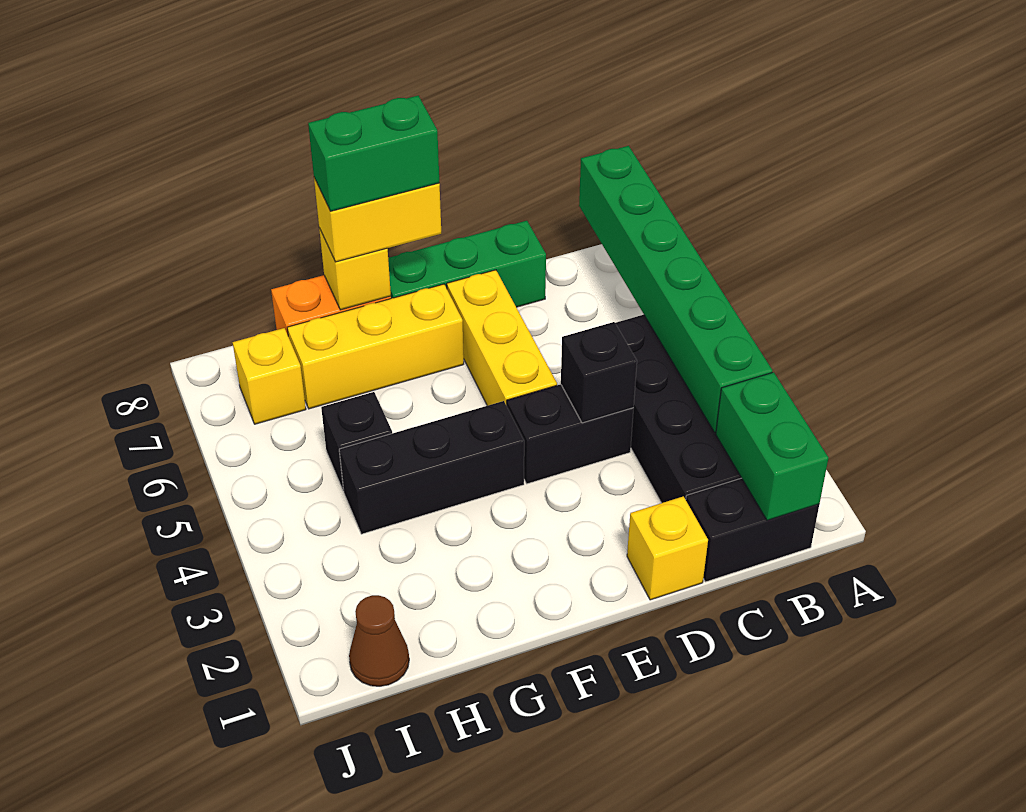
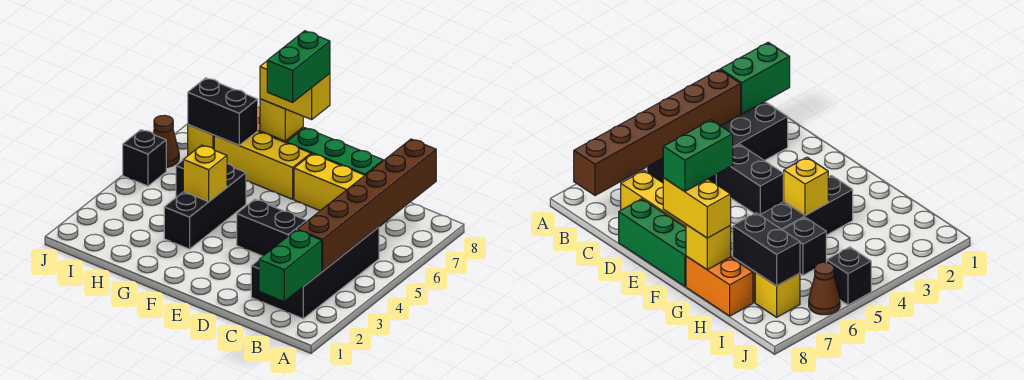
black brick B1:C1 level 1 -> black brick H7:I7 level 2
green brick B3:B8 level 2 -> brown brick B3:B8 level 2
yellow brick D1 level 1 -> yellow brick G4 level 2
black brick D4 level 2 -> black brick J5 level 1
yellow brick E5:E7 level 1 -> yellow brick C7:E7 level 1
black brick F4:H4 level 1 -> black brick G3:G5 level 1
green brick F8:G8 level 4 -> green brick F7:F8 level 4
brown cone I1 level 1 -> brown cone J6 level 1

